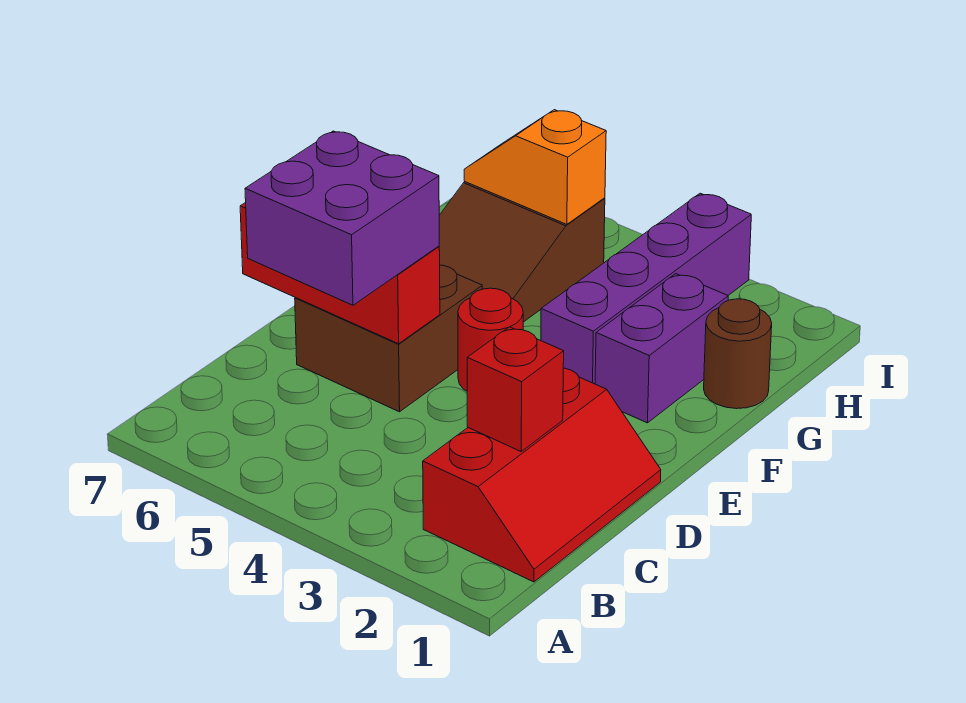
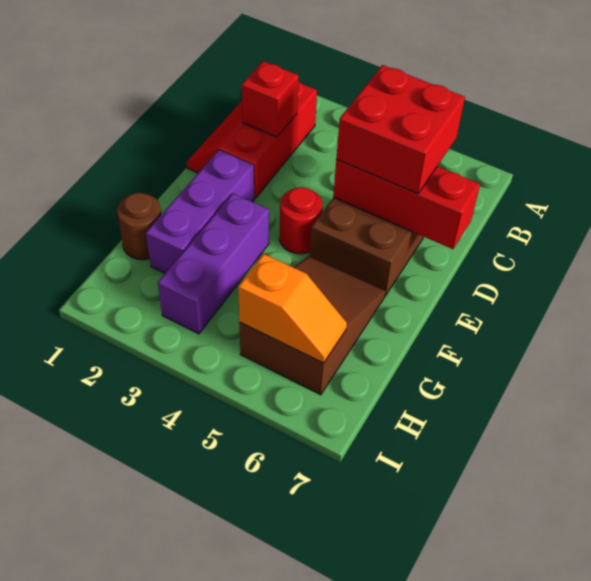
purple brick C5:D6 level 3 -> red brick C5:D6 level 3
purple brick F2:G2 level 1 -> purple brick E2:G2 level 1
purple brick F3:I3 level 1 -> purple brick F3:H3 level 1

